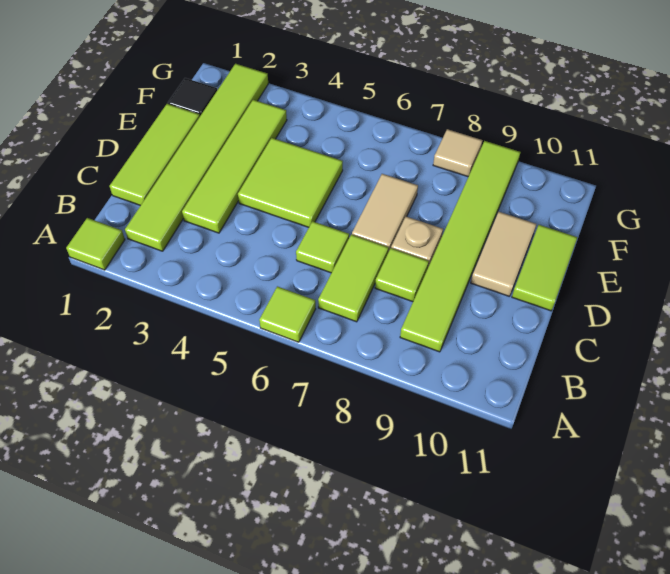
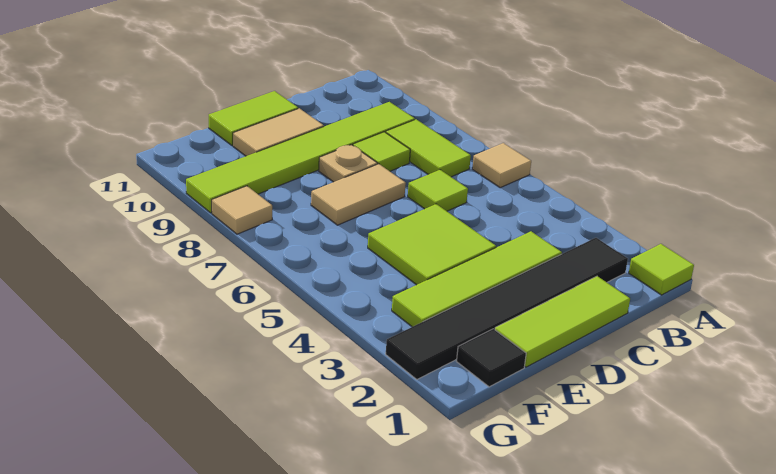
lime tile A6 level 1 -> tan tile A6 level 1
lime tile B2:G2 level 1 -> black tile B2:G2 level 1
lime tile B7:C7 level 1 -> lime tile B7:B8 level 1

